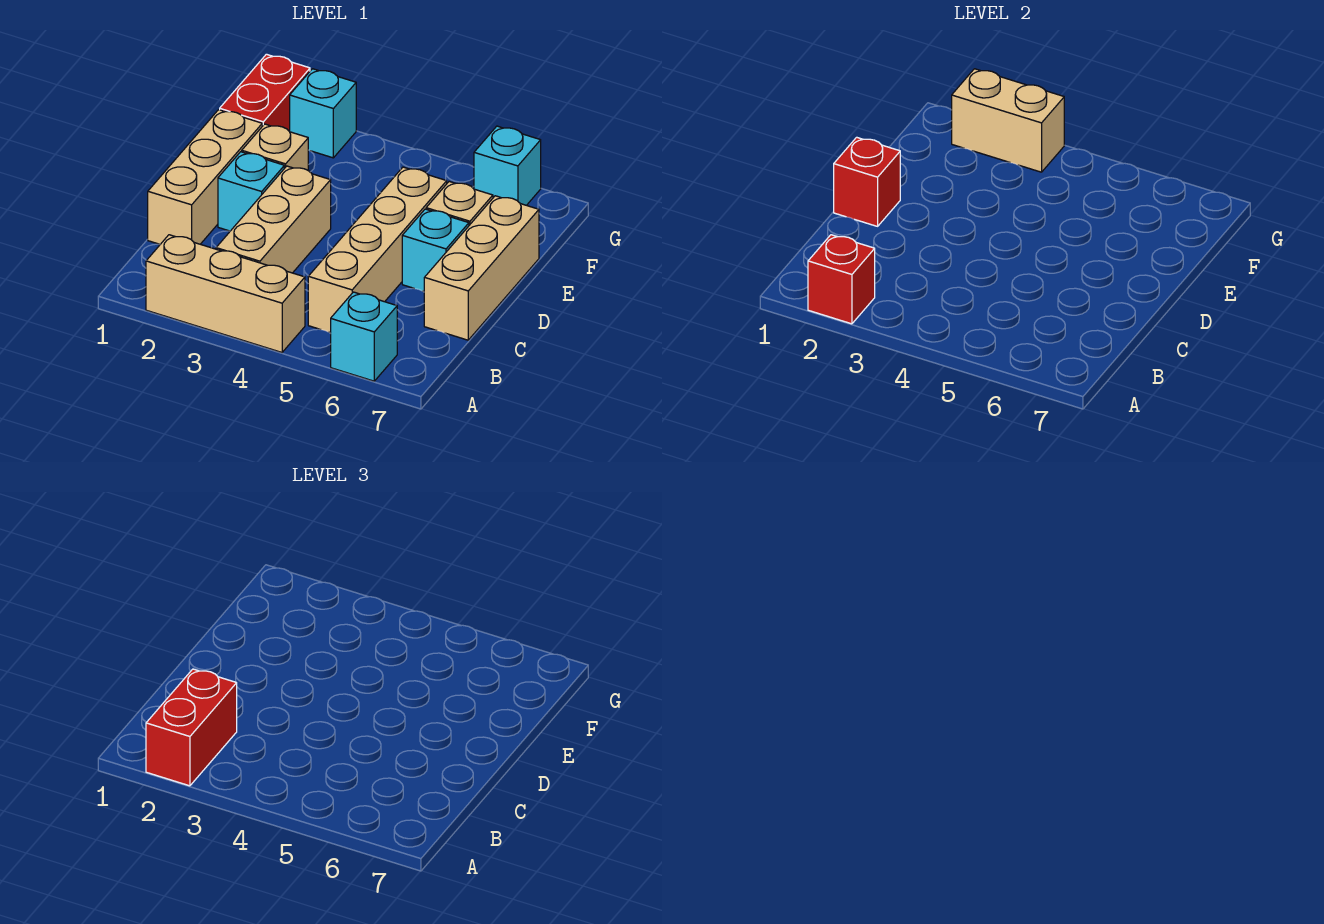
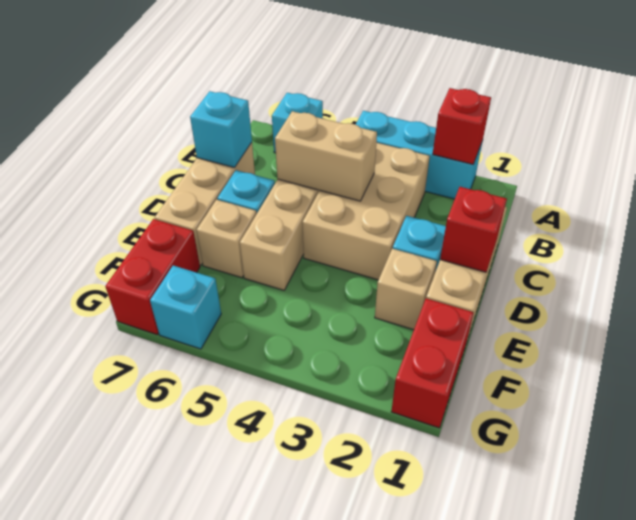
tan brick A2:A4 level 1 -> cyan brick A2:A4 level 1
red brick A2:B2 level 3 -> red brick F7:G7 level 1
tan brick B3:D3 level 1 -> tan brick B3:D4 level 1
cyan brick G2 level 1 -> cyan brick C7 level 2
tan brick G2:G3 level 2 -> tan brick C4:C5 level 2

